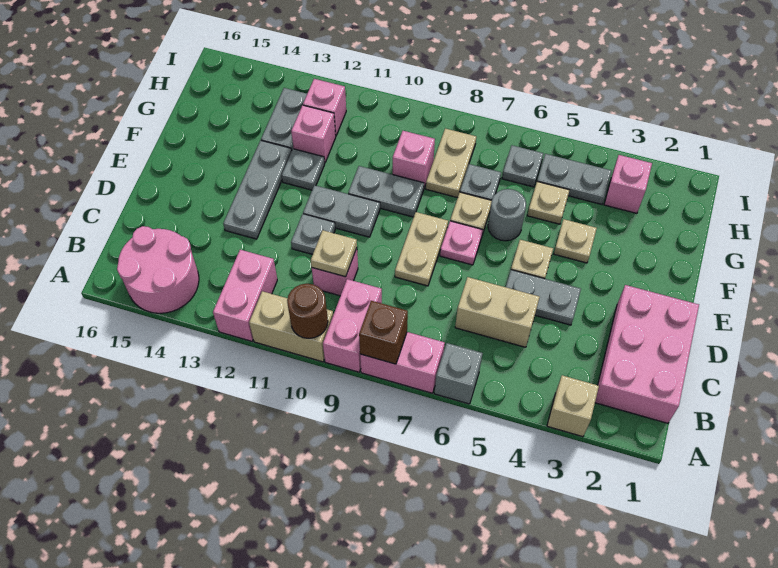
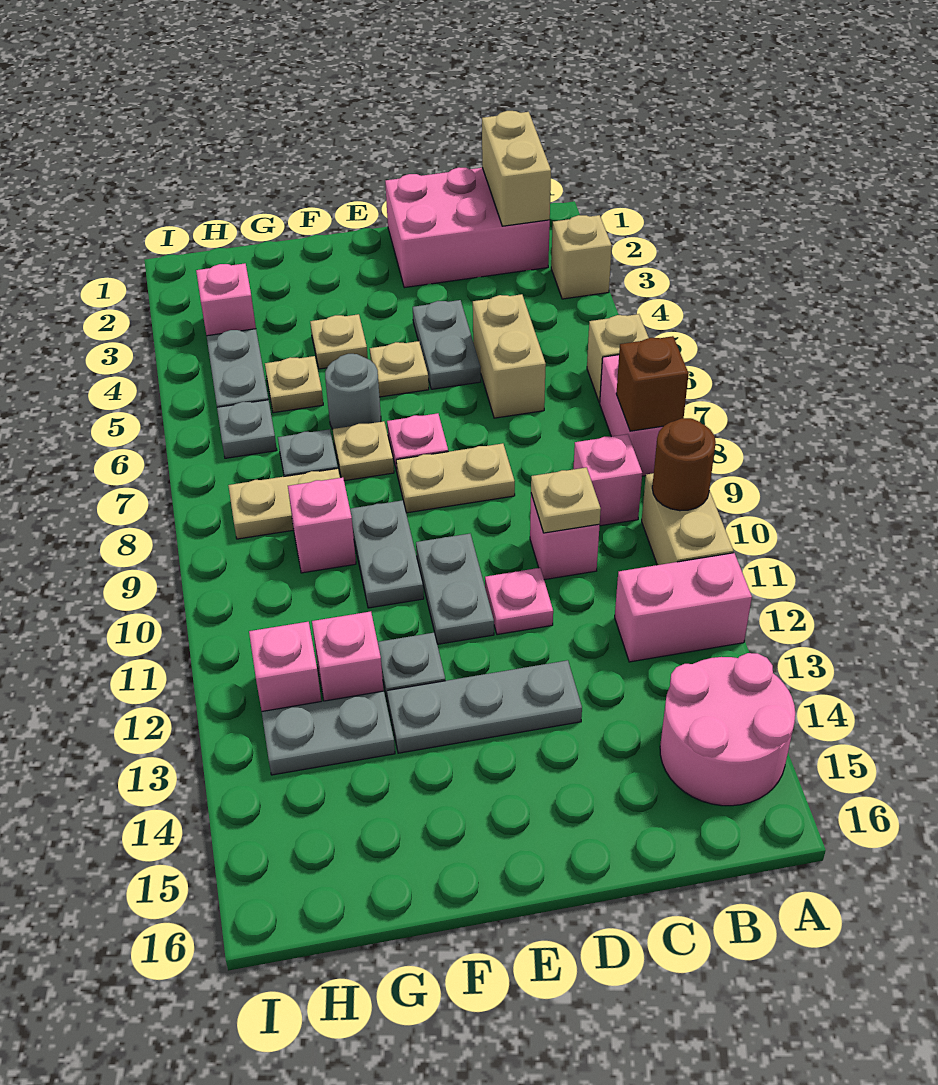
grey brick A6 level 1 -> tan brick A6 level 1
pink brick A9:B9 level 1 -> pink brick B9 level 1
none -> tan brick B1:B2 level 2
grey plate D11 level 1 -> pink plate D11 level 1

